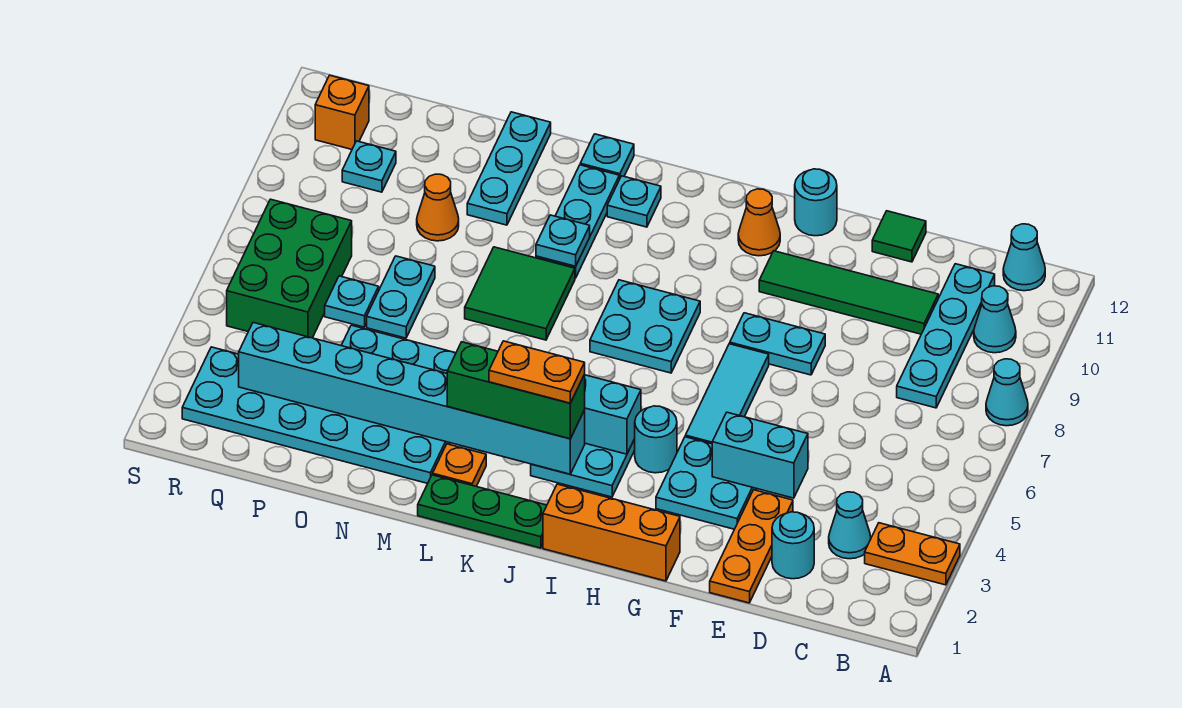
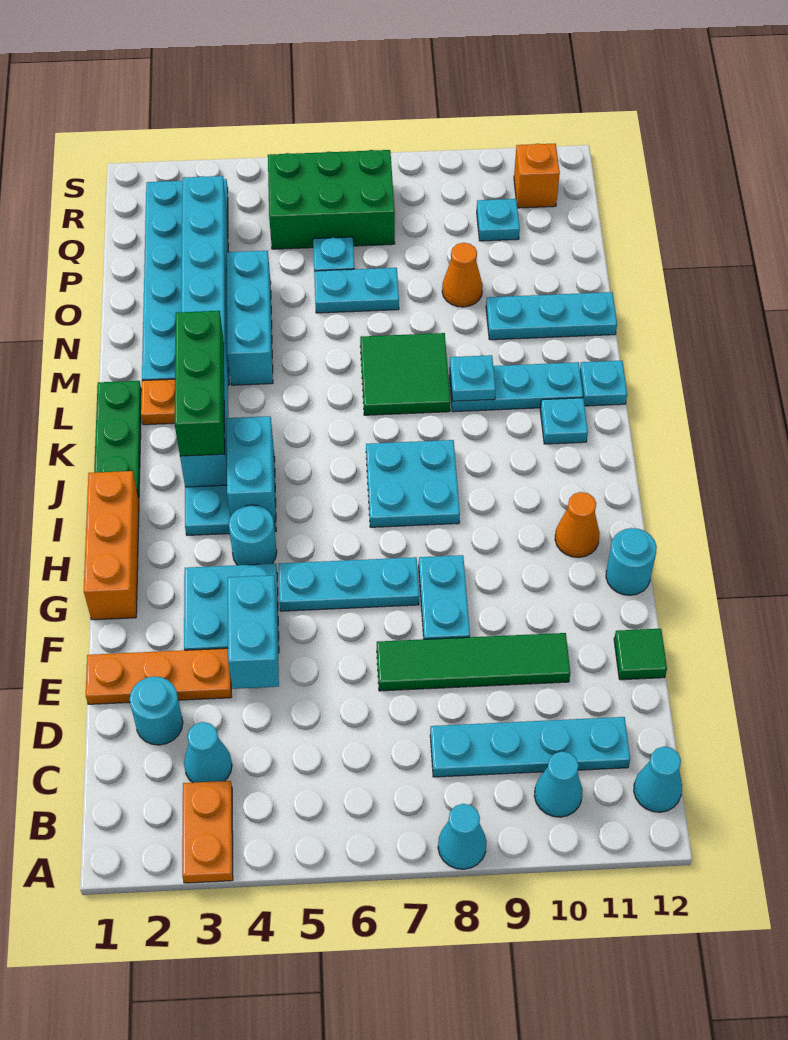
green tile D10:G10 level 1 -> green tile E7:E10 level 1
cyan tile G5:G7 level 1 -> cyan plate G5:G7 level 1
orange plate J3:K3 level 4 -> none

